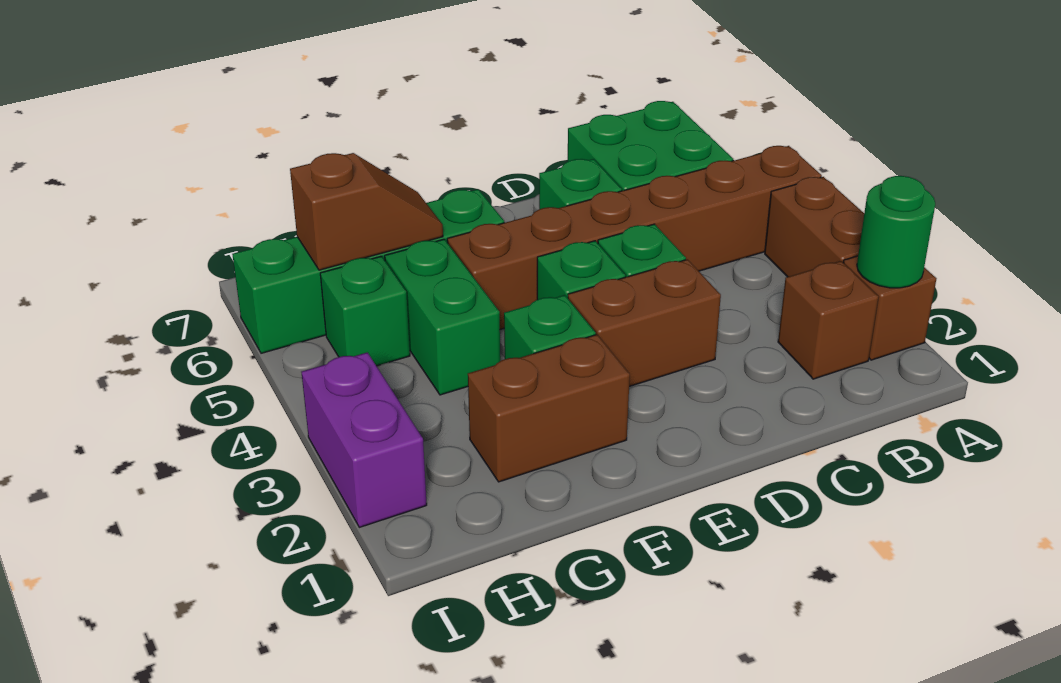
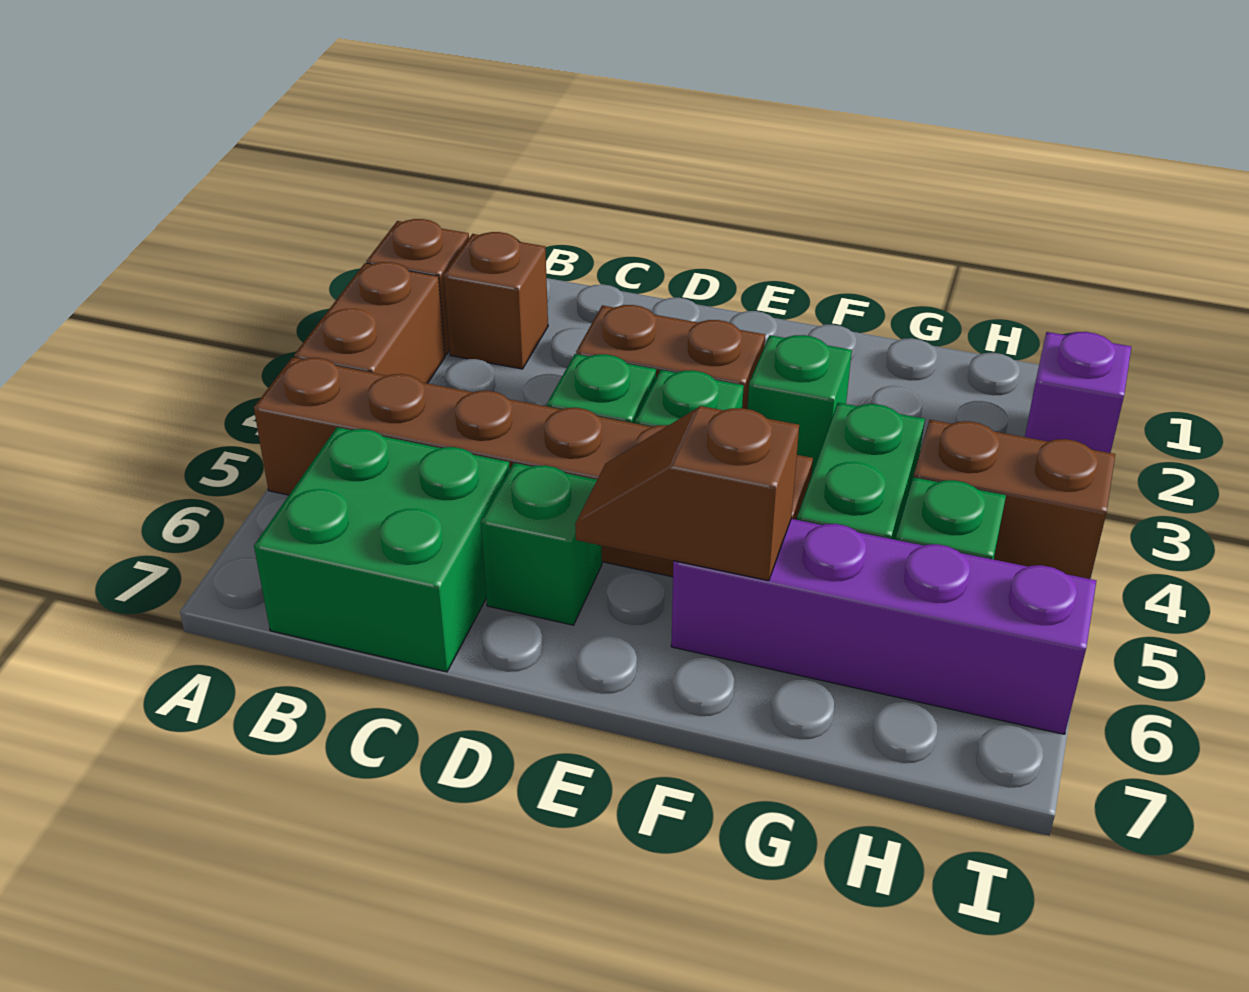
green round brick A2 level 2 -> none
brown brick F2:G2 level 1 -> brown brick H4:I4 level 1
green brick F6:I6 level 1 -> purple brick F6:I6 level 1
brown slope G6:H6 level 2 top H -> brown slope E6:F6 level 2 top F
purple brick I2:I3 level 1 -> purple brick I2 level 1

